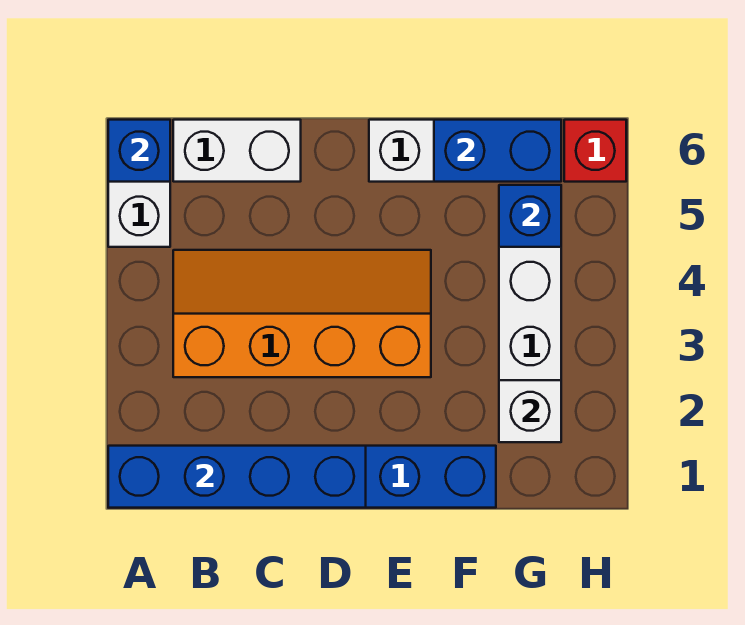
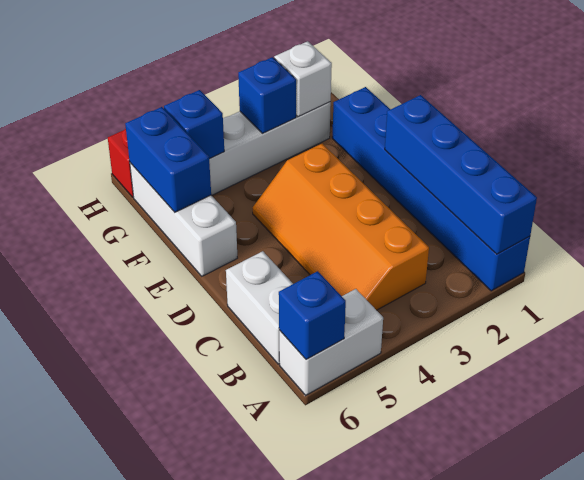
none -> blue brick G3 level 2

